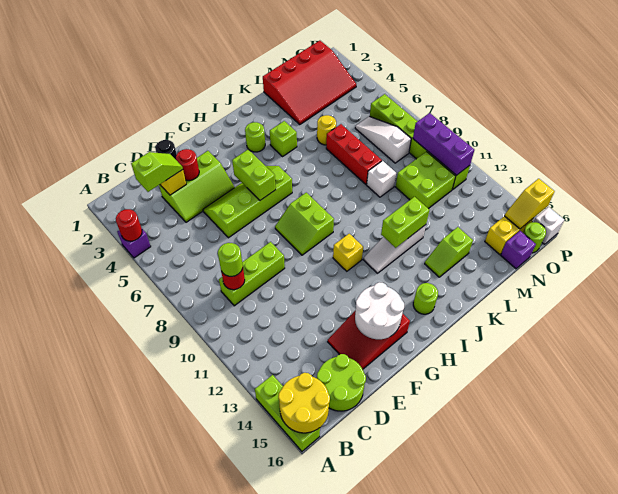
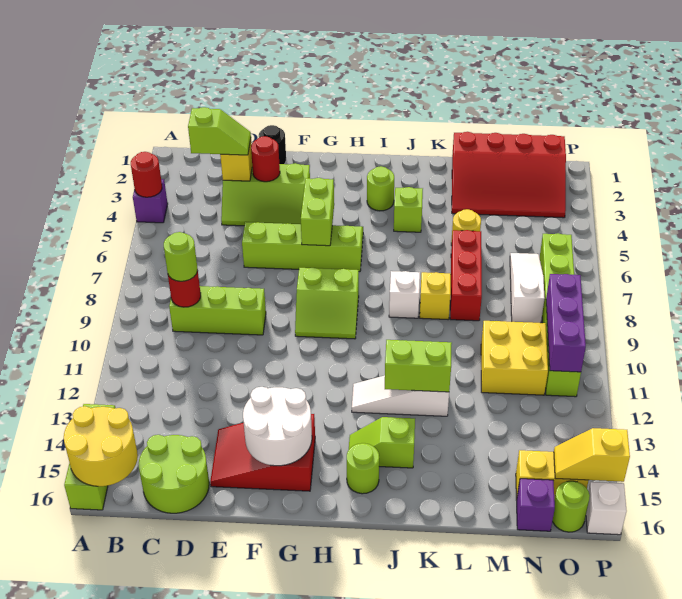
lime slope G8:H9 level 1 top H -> lime slope G8:H9 level 1 top 8
yellow brick H11 level 1 -> yellow brick K8 level 1
lime slope K14:L14 level 1 top L -> lime slope I14:J14 level 1 top J
white brick L9 level 1 -> white brick J8 level 1
lime brick M10:N11 level 1 -> yellow brick M10:N11 level 1

